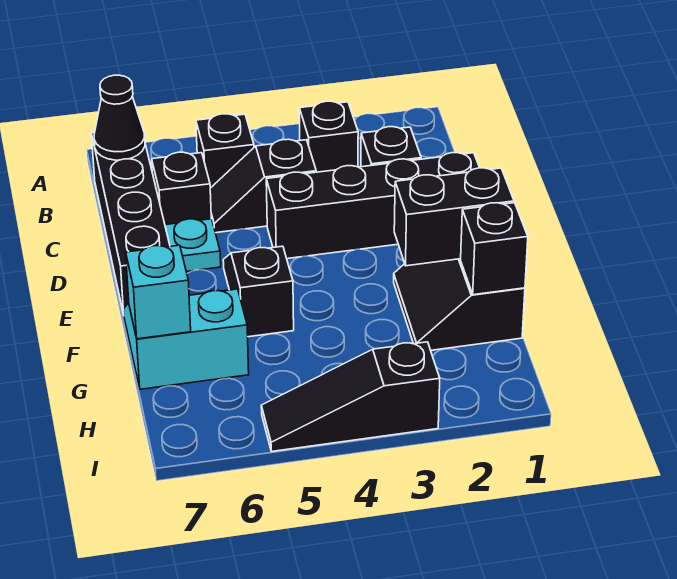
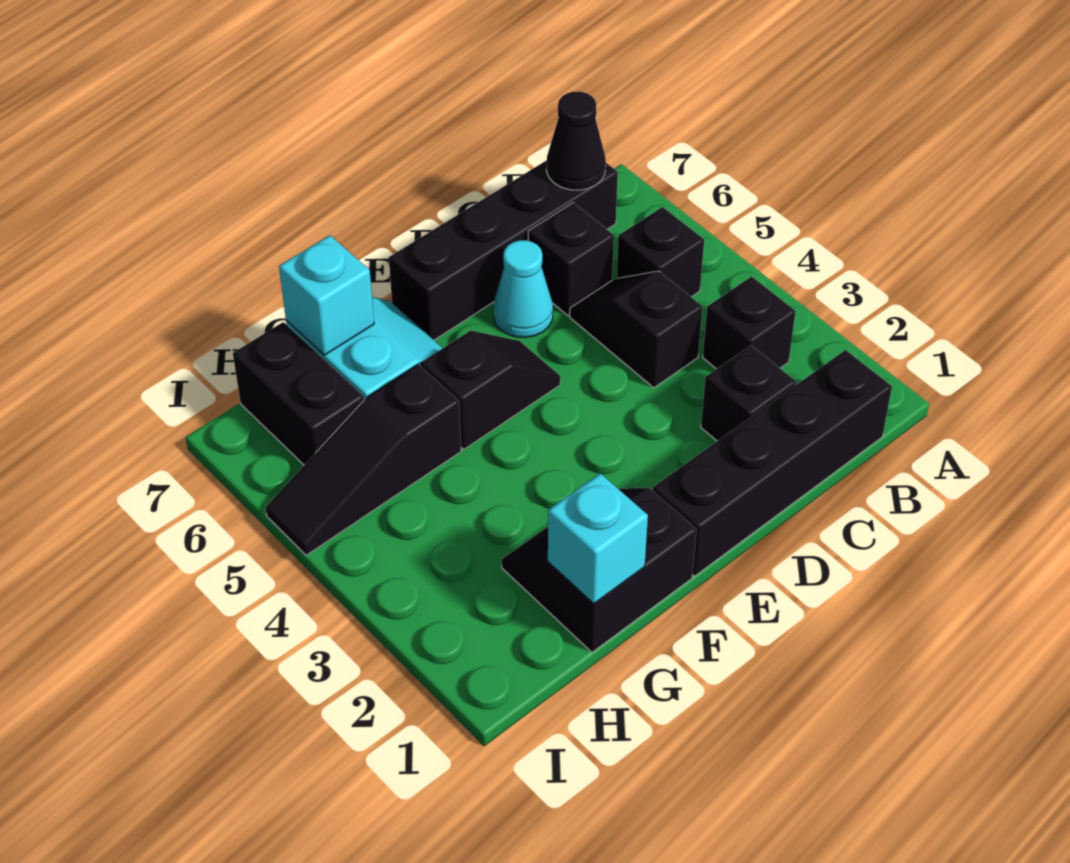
black brick D1:D4 level 1 -> black brick B1:E1 level 1
cyan plate D6 level 1 -> cyan cone D6 level 1
black brick F1:F2 level 2 -> black brick H6:H7 level 1
black brick G1 level 2 -> cyan brick G1 level 2
black slope I3:I5 level 1 top 3 -> black slope G5:I5 level 1 top G

